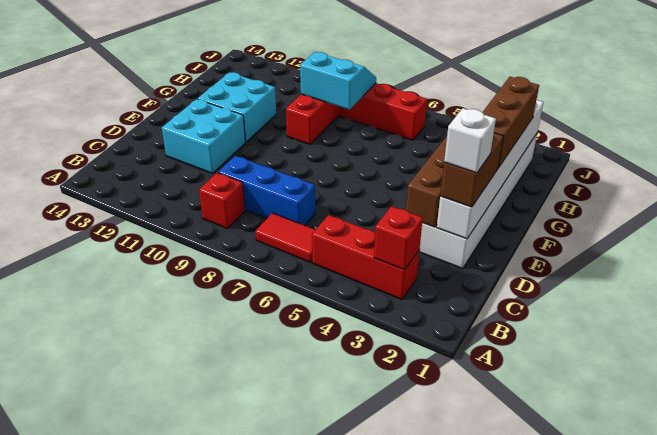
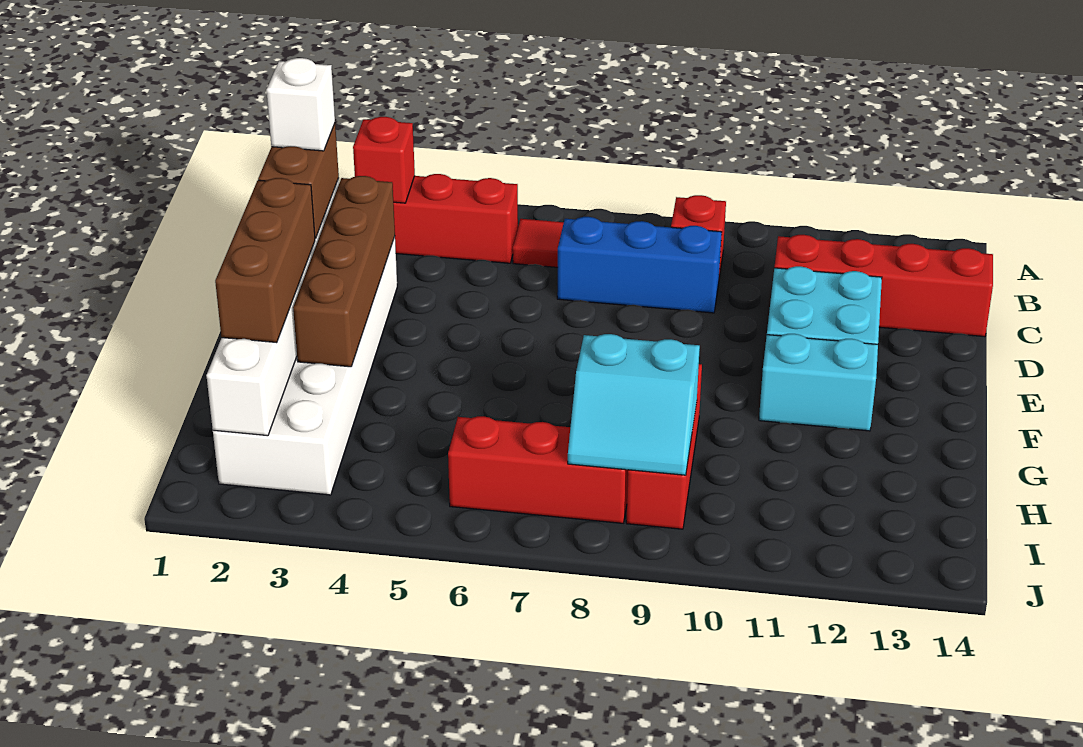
none -> red brick C11:C14 level 1
cyan brick F11:G12 level 1 -> cyan brick F11:F12 level 1

